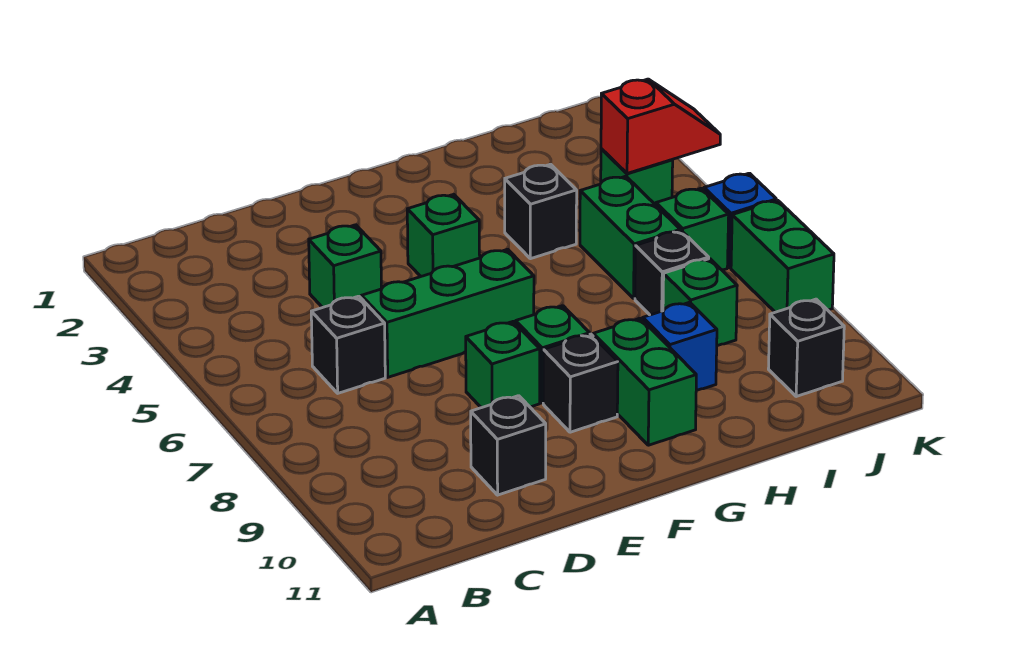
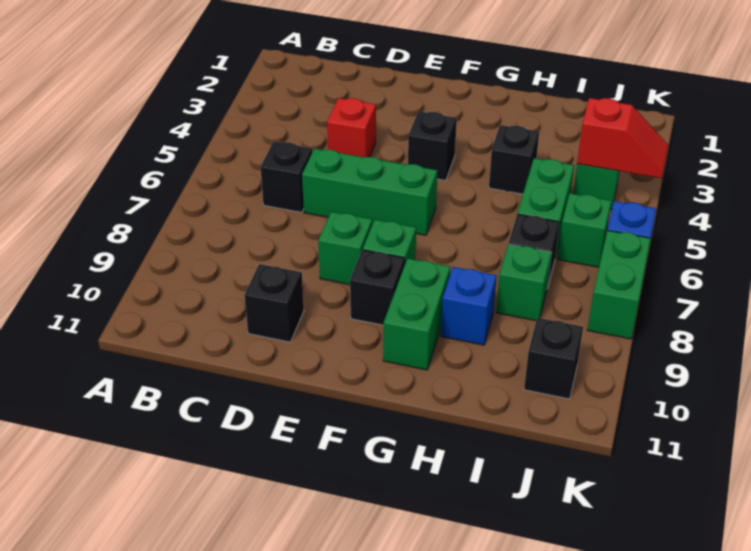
green brick D4 level 1 -> red brick D4 level 1
green brick F4 level 1 -> black brick F4 level 1

